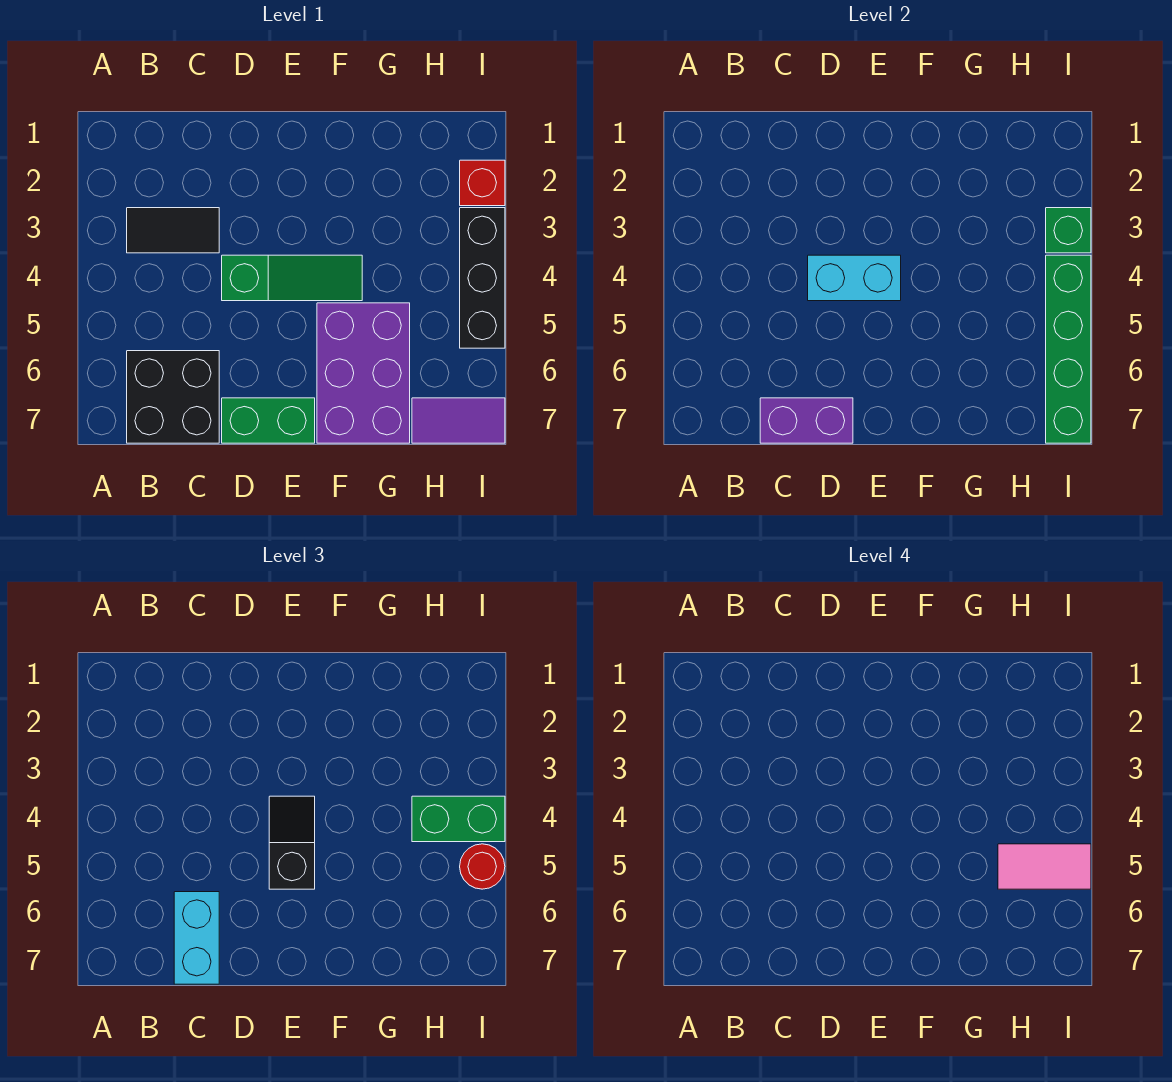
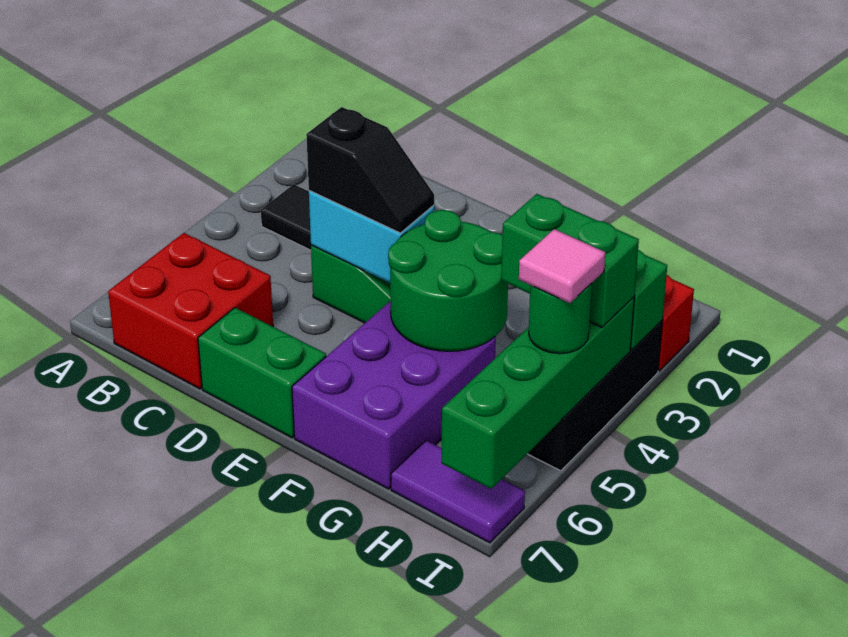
black brick B6:C7 level 1 -> red brick B6:C7 level 1
cyan brick C6:C7 level 3 -> none
purple brick C7:D7 level 2 -> none
black slope E4:E5 level 3 top 5 -> black slope D4:E4 level 3 top D
none -> green round brick F4:G5 level 2
pink tile H5:I5 level 4 -> pink tile I5 level 4
red round brick I5 level 3 -> green round brick I5 level 3

